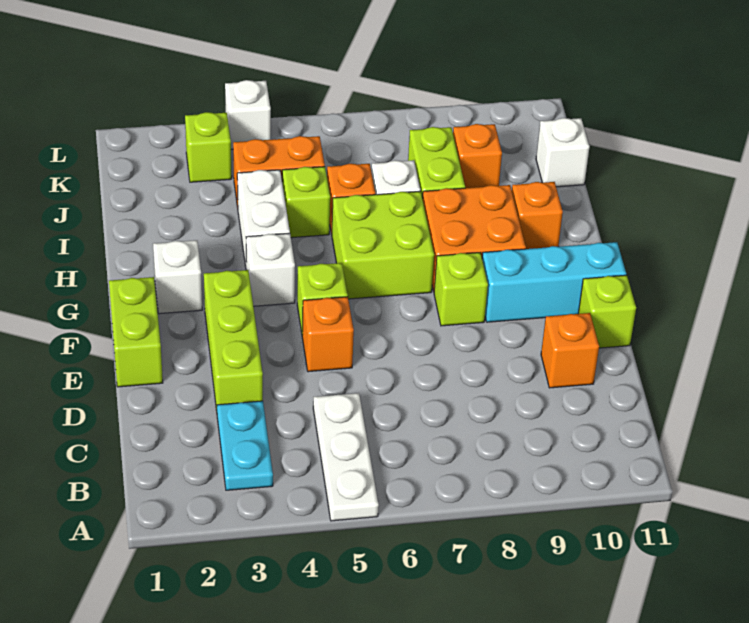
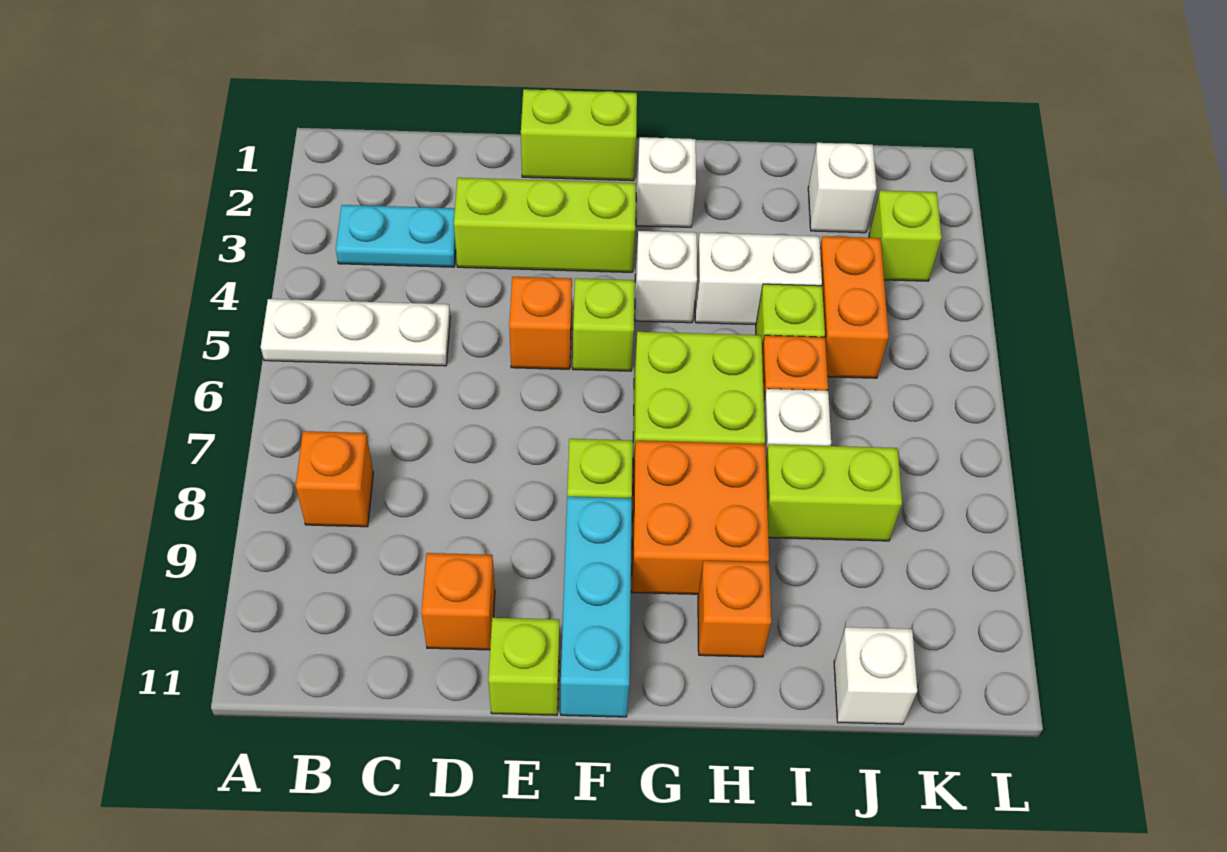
orange brick J9 level 1 -> orange brick B8 level 1
white brick L4 level 1 -> white brick J2 level 1

